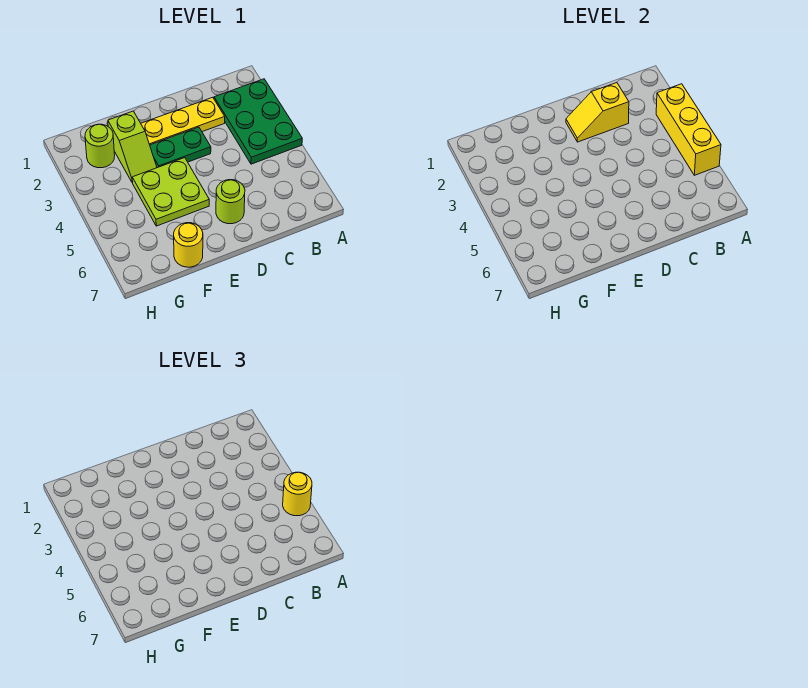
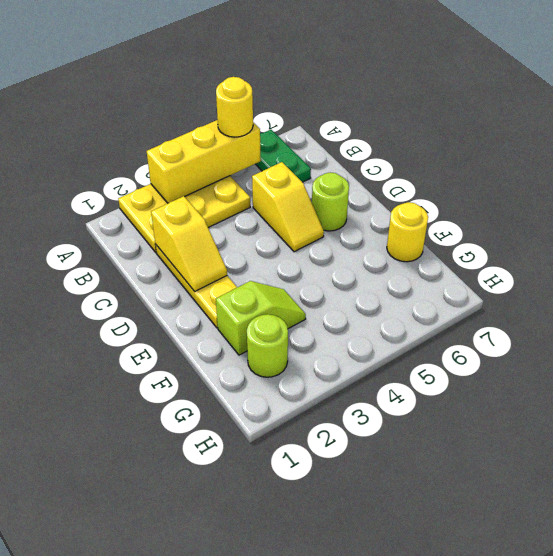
green plate A2:B4 level 1 -> yellow plate A2:B4 level 1
none -> yellow slope C5:D5 level 1 top C
green plate D3:E3 level 1 -> green plate A6:B6 level 1
lime plate E4:F5 level 1 -> none

